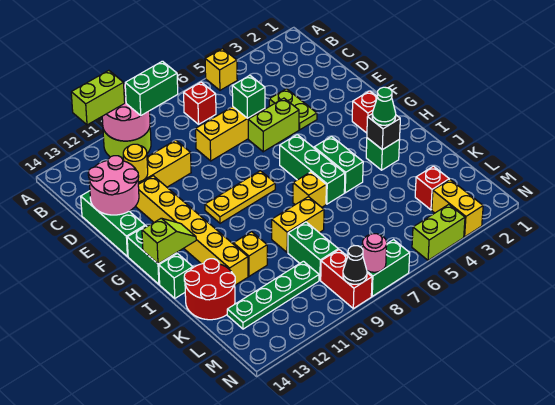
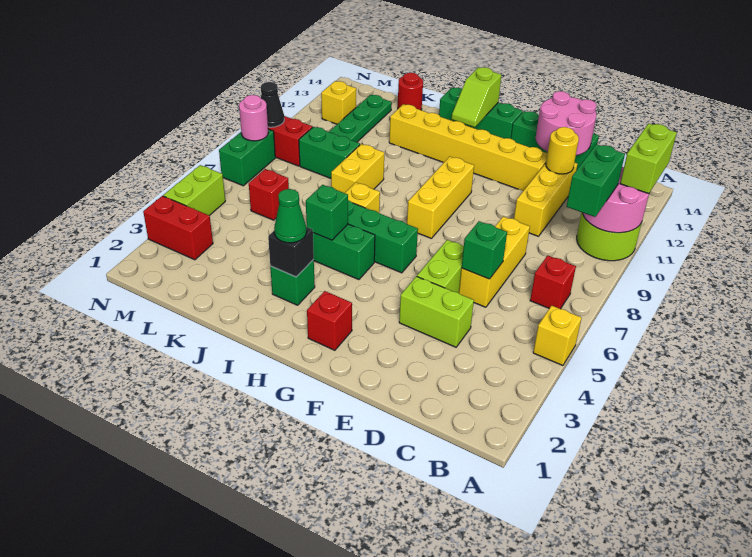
lime plate D4:E4 level 1 -> lime brick D4:E4 level 1
yellow plate G8:G10 level 1 -> yellow brick G8:G10 level 1
none -> green brick I5 level 2
yellow brick J11 level 1 -> yellow brick M12 level 1
red round brick J13:K14 level 1 -> red round brick K14 level 1
red brick L3 level 1 -> red brick L6 level 1
yellow brick M3:N3 level 1 -> red brick M3:N3 level 1

